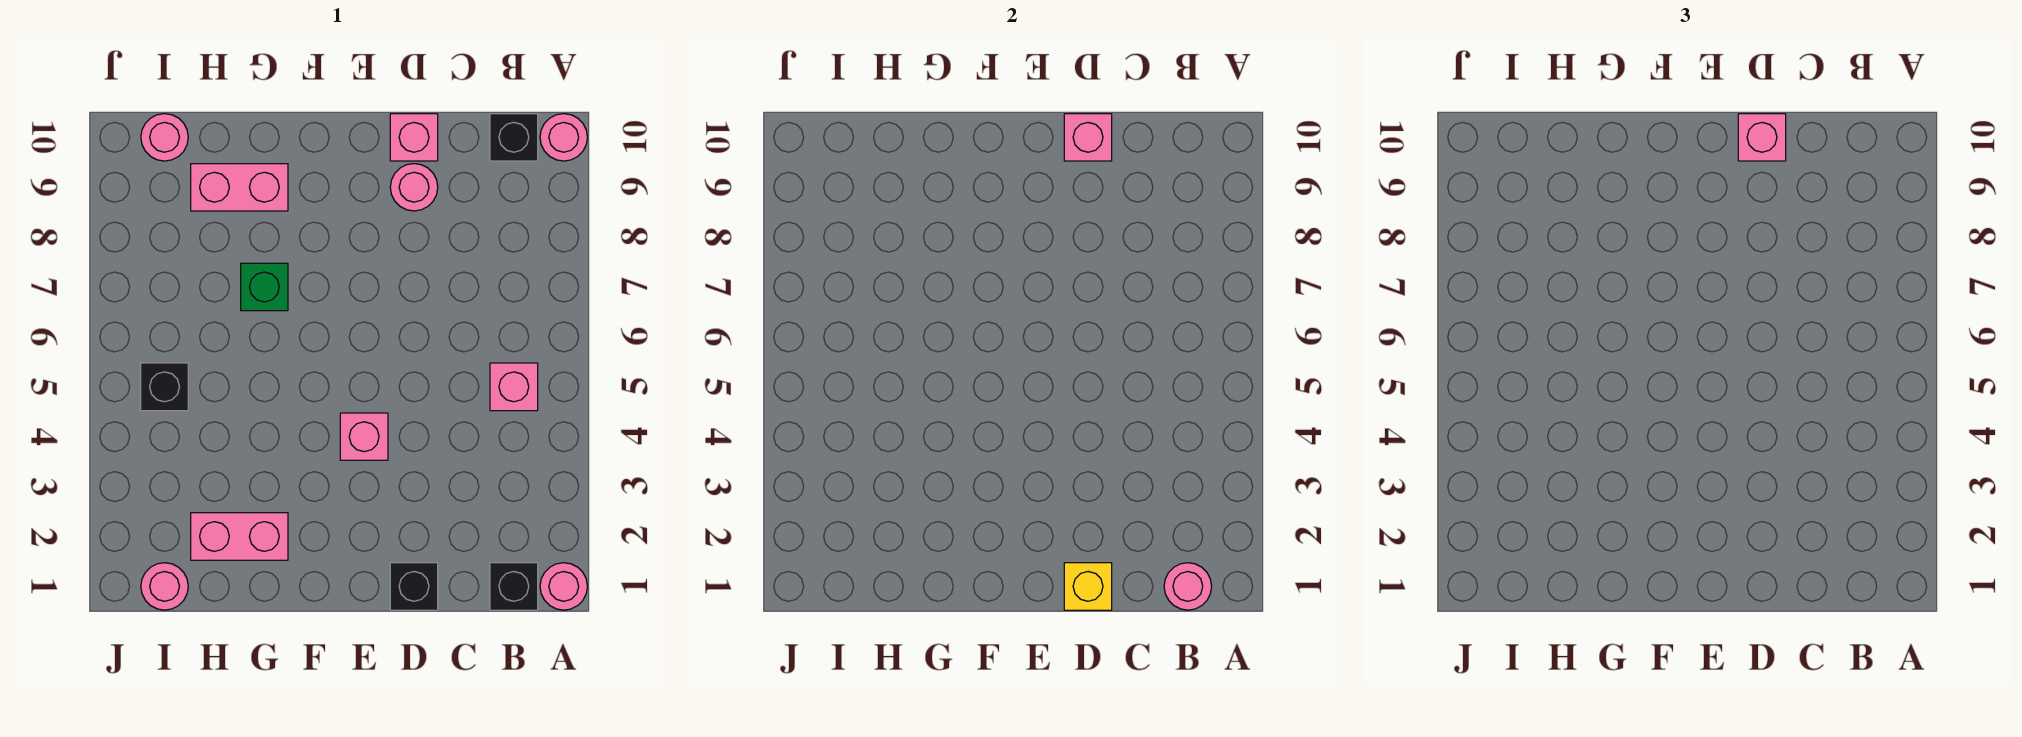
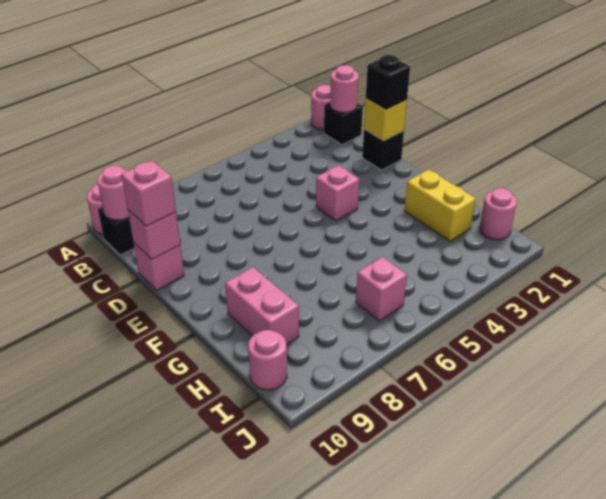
pink brick B5 level 1 -> pink brick I6 level 1
pink round brick D9 level 1 -> pink round brick B10 level 2
pink brick G2:H2 level 1 -> yellow brick G2:H2 level 1
green brick G7 level 1 -> none
black brick I5 level 1 -> black brick D1 level 3

